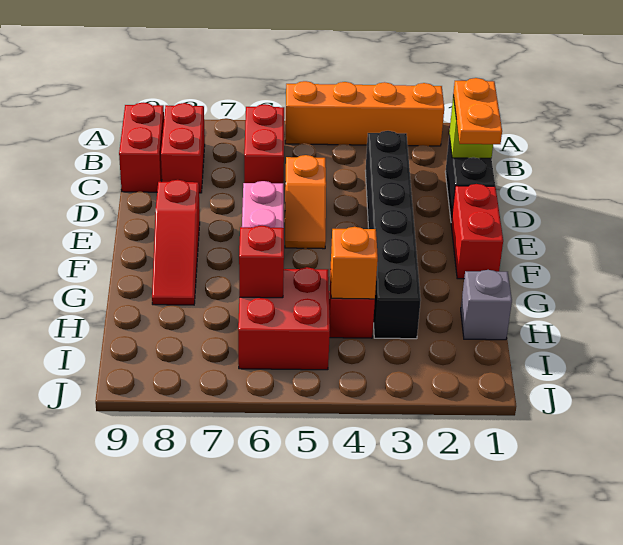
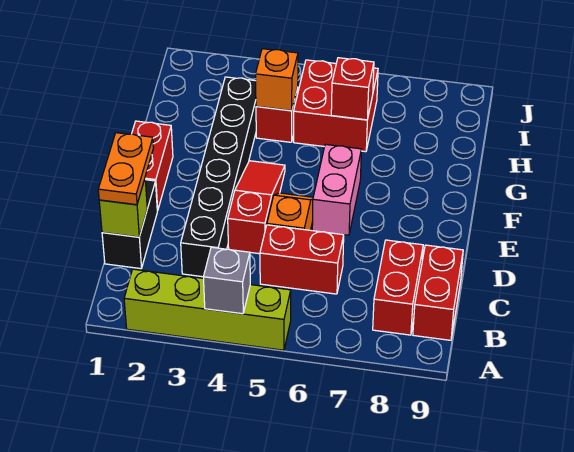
orange brick A2:A5 level 1 -> lime brick A2:A5 level 1
red brick B6:C6 level 1 -> red brick C5:C6 level 1
red slope E8:G8 level 1 top E -> red slope D4:F4 level 1 top D
grey brick H1 level 1 -> grey brick A4 level 2

